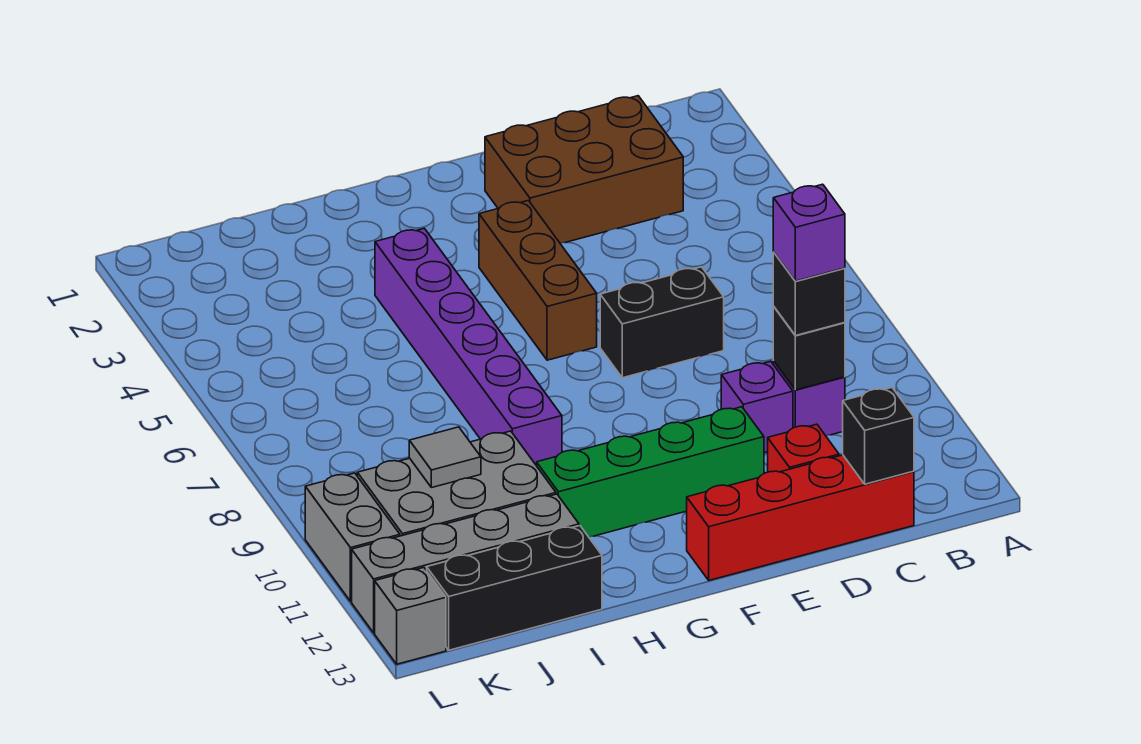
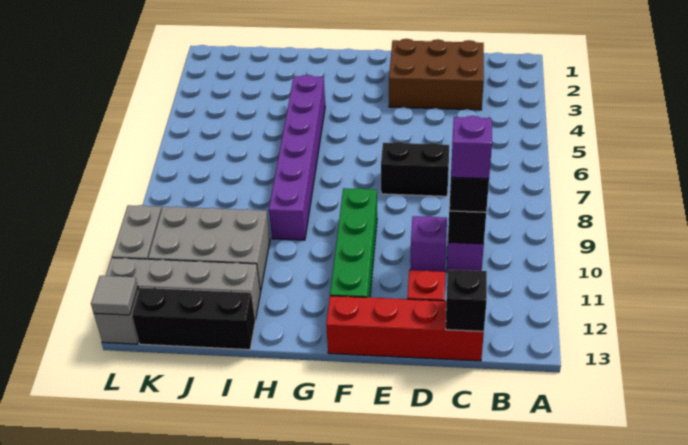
green brick E11:H11 level 1 -> green brick F9:F12 level 1
brown brick F4:F6 level 1 -> none
grey tile J10 level 2 -> grey tile L13 level 2

